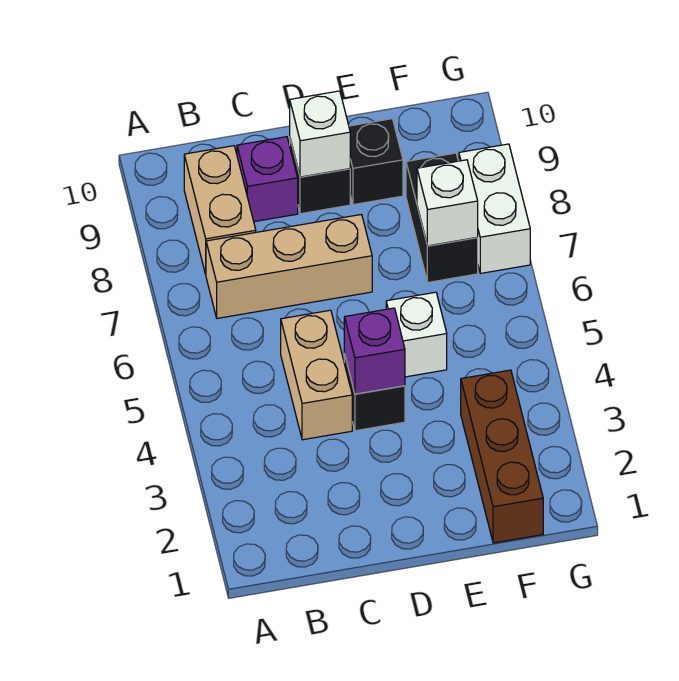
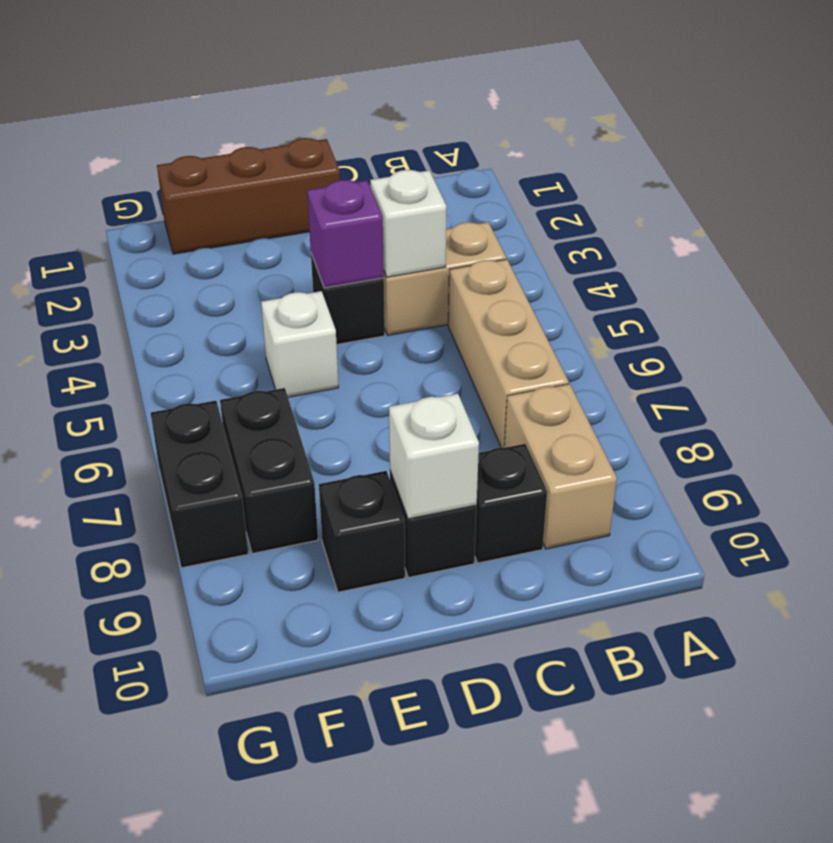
tan brick B7:D7 level 1 -> tan brick B5:B7 level 1
tan brick C4:C5 level 1 -> tan brick B4:C4 level 1
purple brick C9 level 1 -> black brick C9 level 1
brown brick F1:F3 level 1 -> brown brick D1:F1 level 1
white brick F7 level 2 -> white brick C4 level 2
white brick G7:G8 level 1 -> black brick G7:G8 level 1

